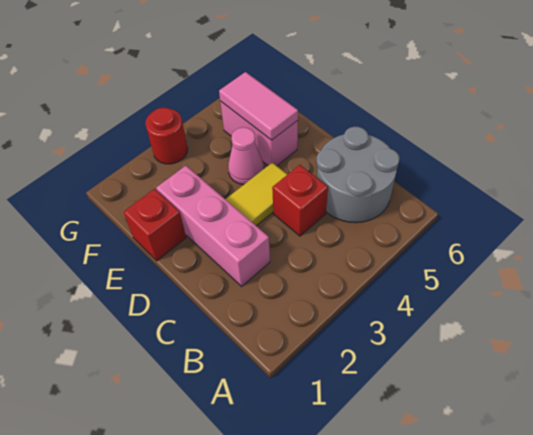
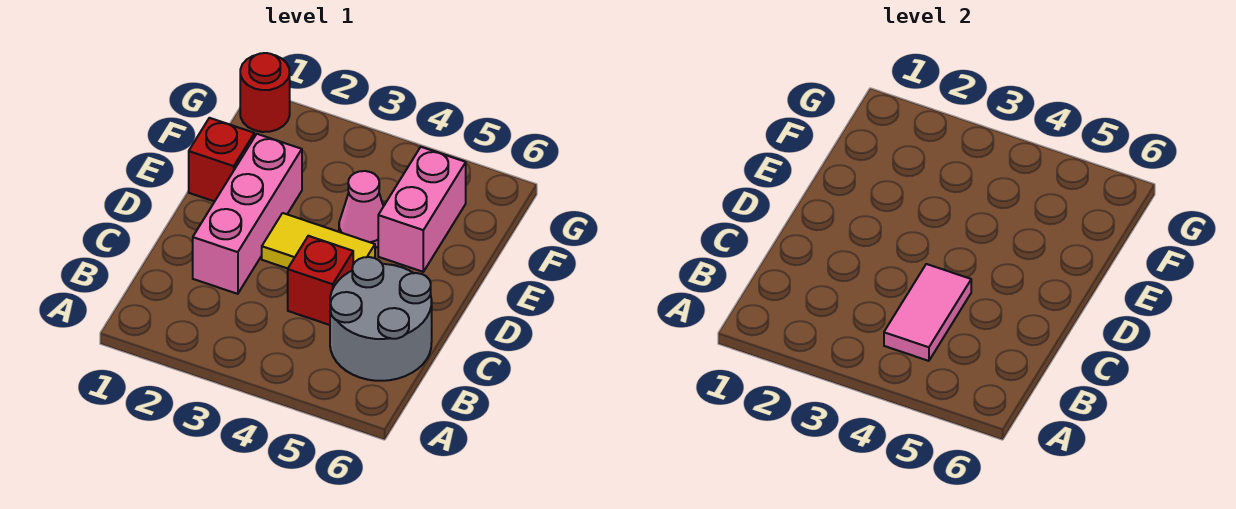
pink tile E5:F5 level 2 -> pink tile B4:C4 level 2
red round brick G3 level 1 -> red round brick G1 level 1

